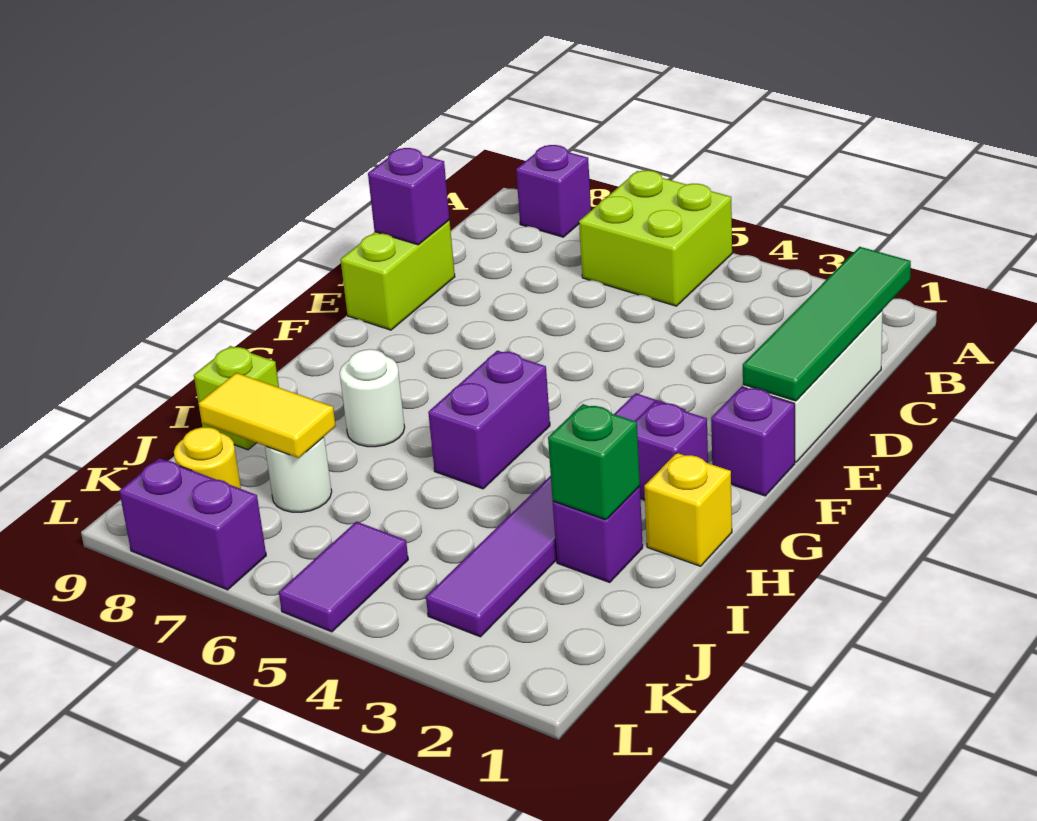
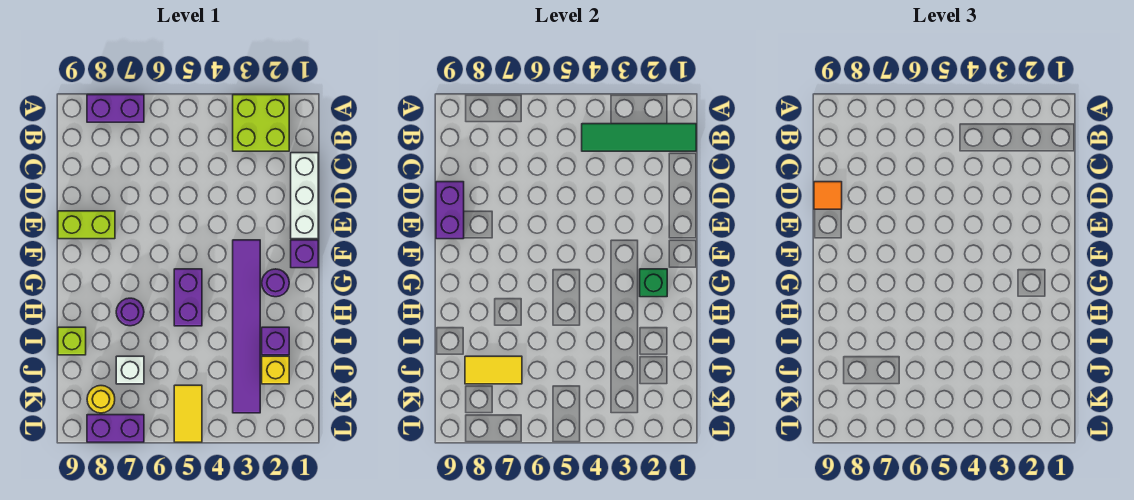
lime brick A5:B6 level 1 -> lime brick A2:B3 level 1
purple brick A8 level 1 -> purple brick A7:A8 level 1
green tile B1:E1 level 2 -> green tile B1:B4 level 2
lime brick D9:E9 level 1 -> lime brick E8:E9 level 1
purple brick D9 level 2 -> purple brick D9:E9 level 2
none -> orange tile D9 level 3
purple brick G2 level 1 -> purple round brick G2 level 1
yellow brick H1 level 1 -> yellow brick J2 level 1
white round brick H7 level 1 -> purple round brick H7 level 1
green brick I2 level 2 -> green brick G2 level 2
white round brick J7 level 1 -> white brick J7 level 1
purple tile K5:L5 level 1 -> yellow tile K5:L5 level 1

